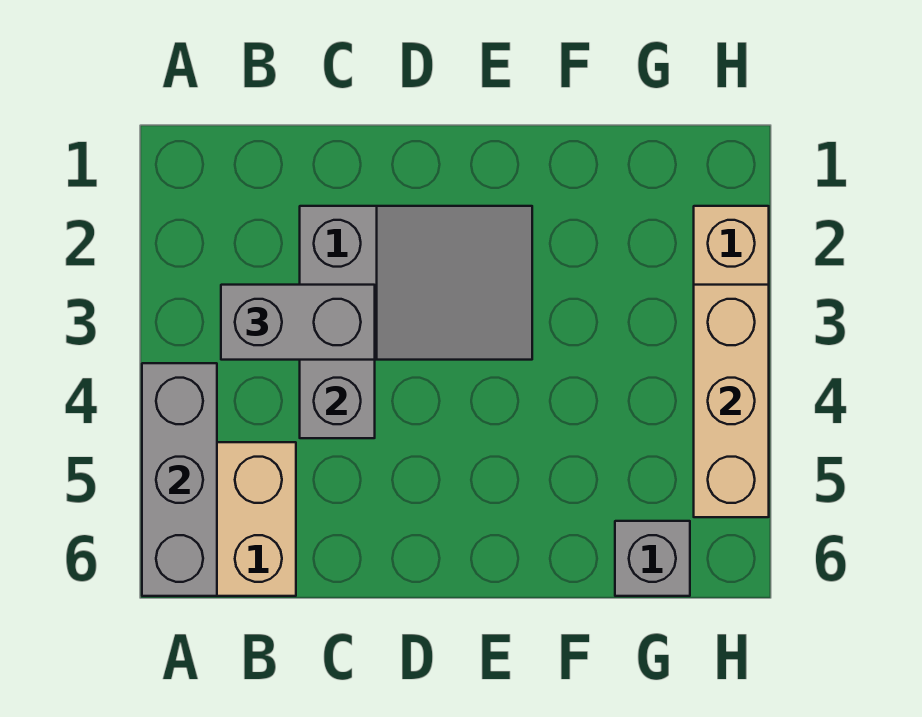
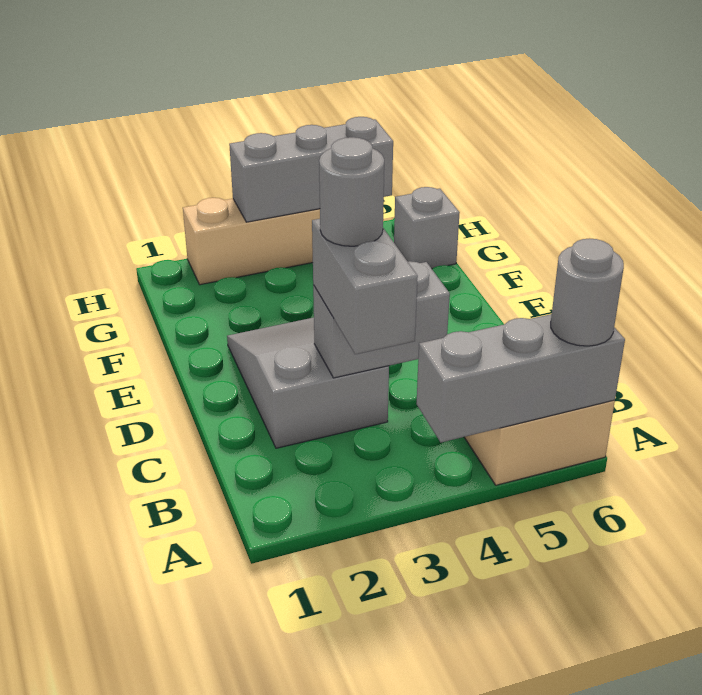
none -> grey round brick A6 level 3
none -> grey round brick C3 level 4
tan brick H3:H5 level 2 -> grey brick H3:H5 level 2

